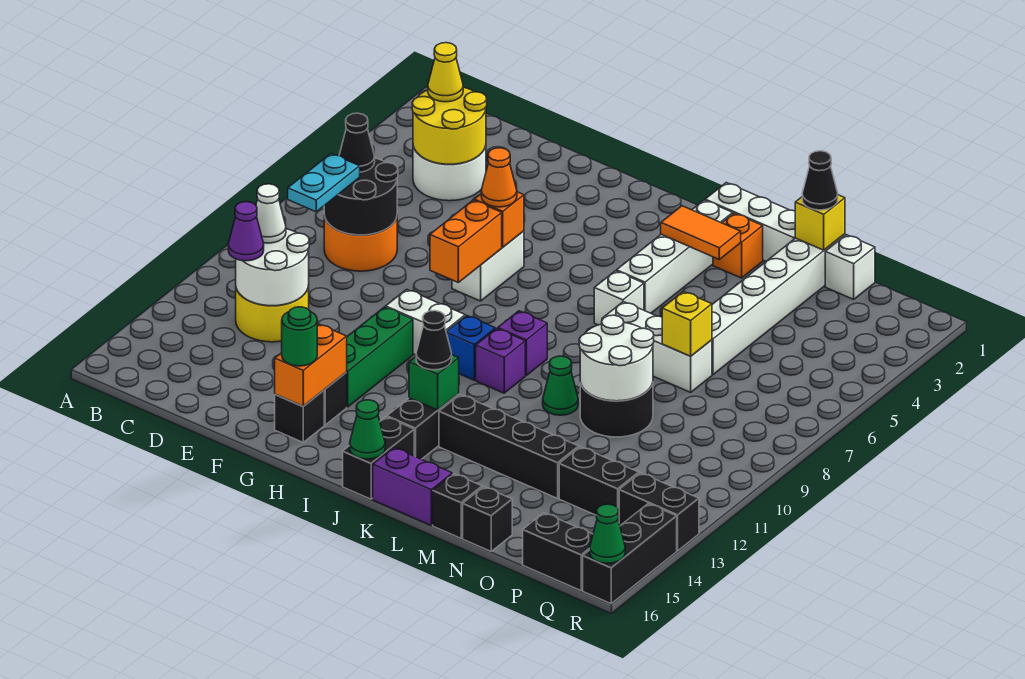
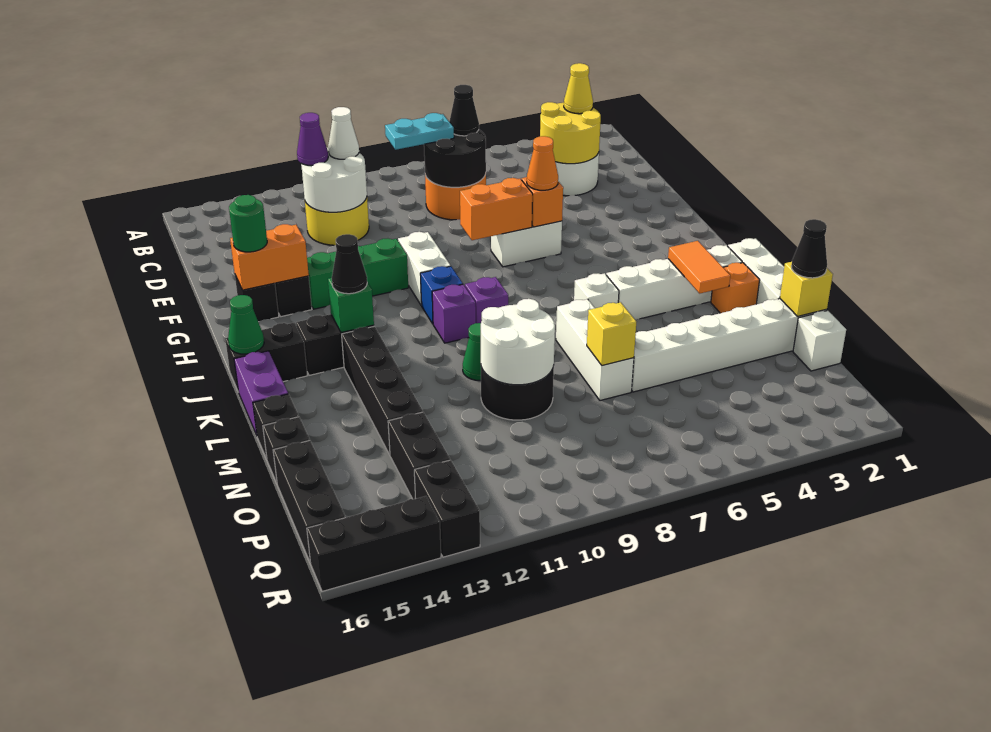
black brick P16:Q16 level 1 -> black brick O16:Q16 level 1
green cone R16 level 2 -> none

